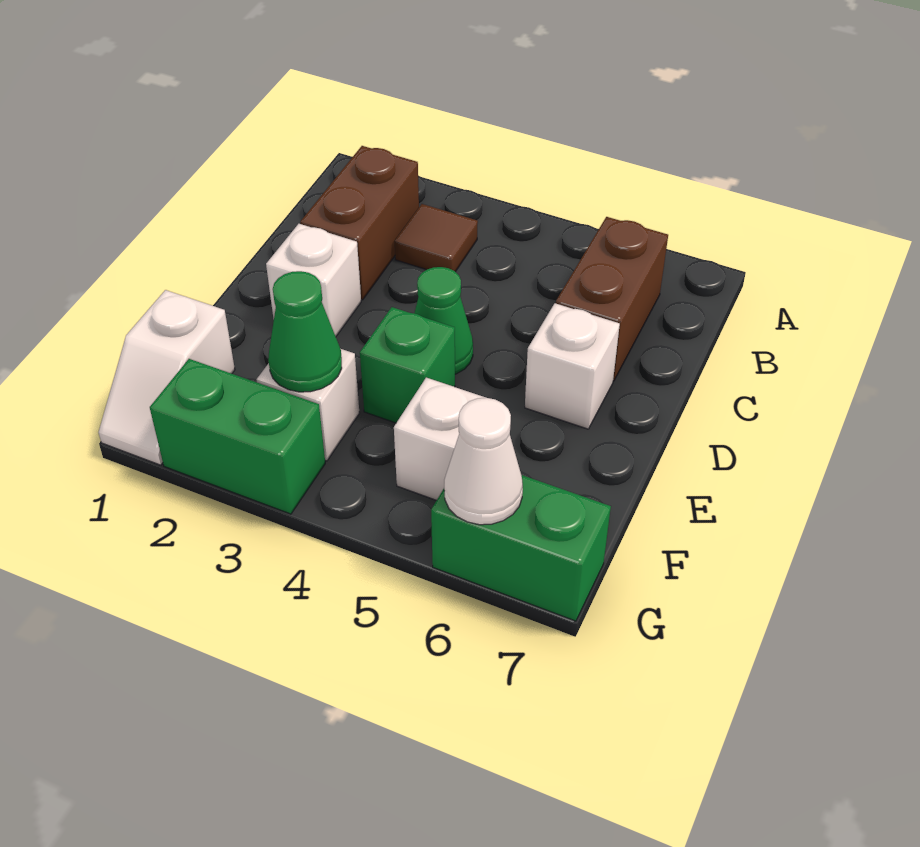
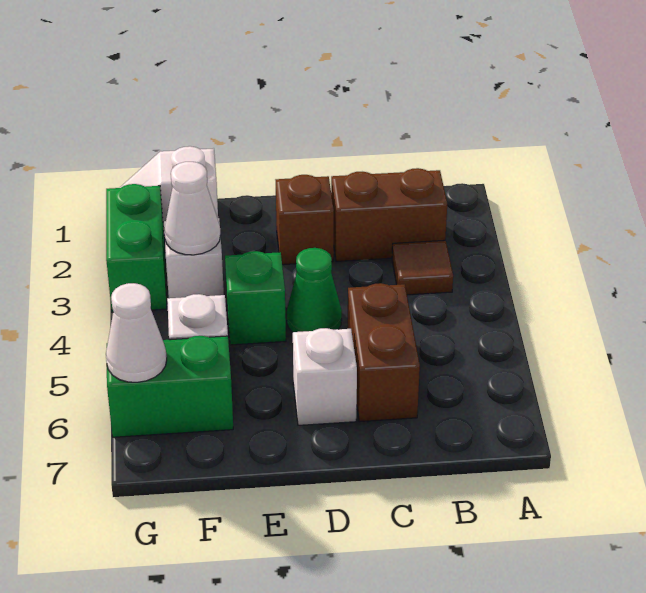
brown brick B6:C6 level 1 -> brown brick C5:C6 level 1
white brick D2 level 1 -> brown brick D2 level 1
green cone F3 level 2 -> white cone F3 level 2
green brick G6:G7 level 1 -> green brick F6:G6 level 1

